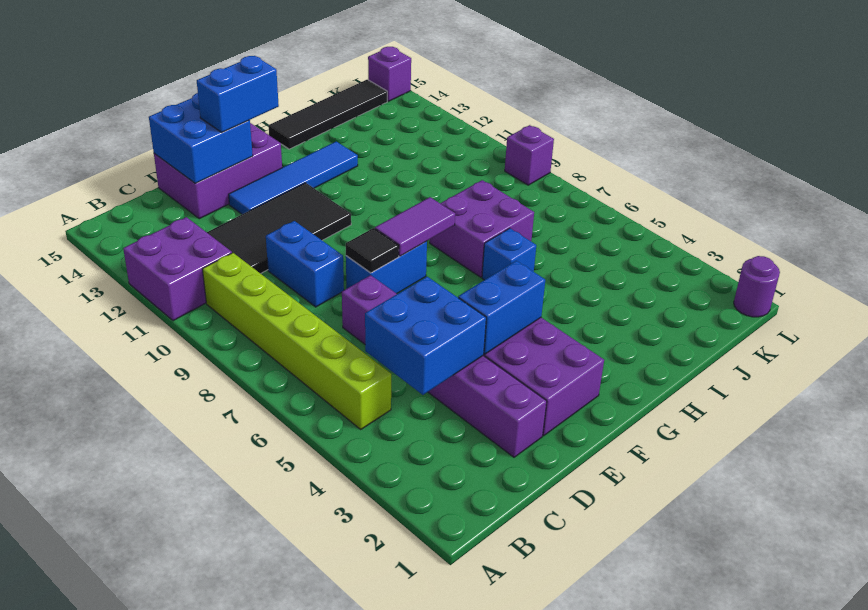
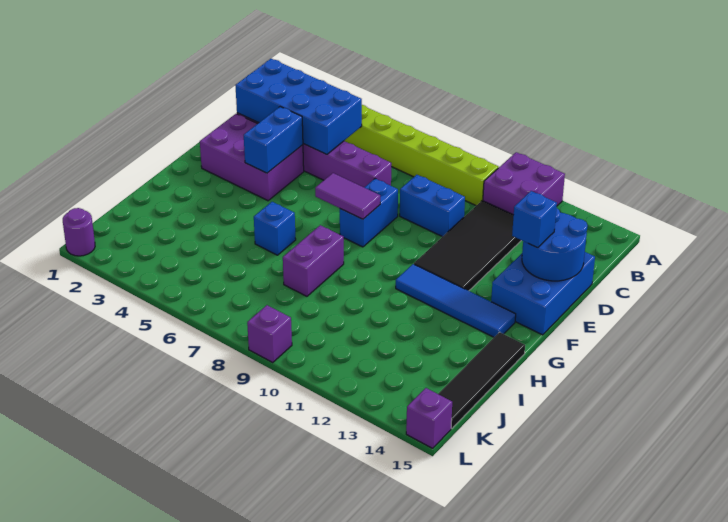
blue brick C4:D5 level 2 -> blue brick C2:D5 level 2
purple brick D14:F15 level 1 -> blue brick D14:F15 level 1
blue brick D14:E15 level 2 -> blue round brick D14:E15 level 2
black tile E8 level 2 -> none
blue tile E13:H13 level 1 -> blue tile G11:G14 level 1
blue brick E14:F14 level 3 -> blue brick E14 level 3
purple tile F8:G8 level 2 -> purple tile F7:F8 level 2
purple brick H7:I8 level 1 -> purple brick H8:I8 level 1

